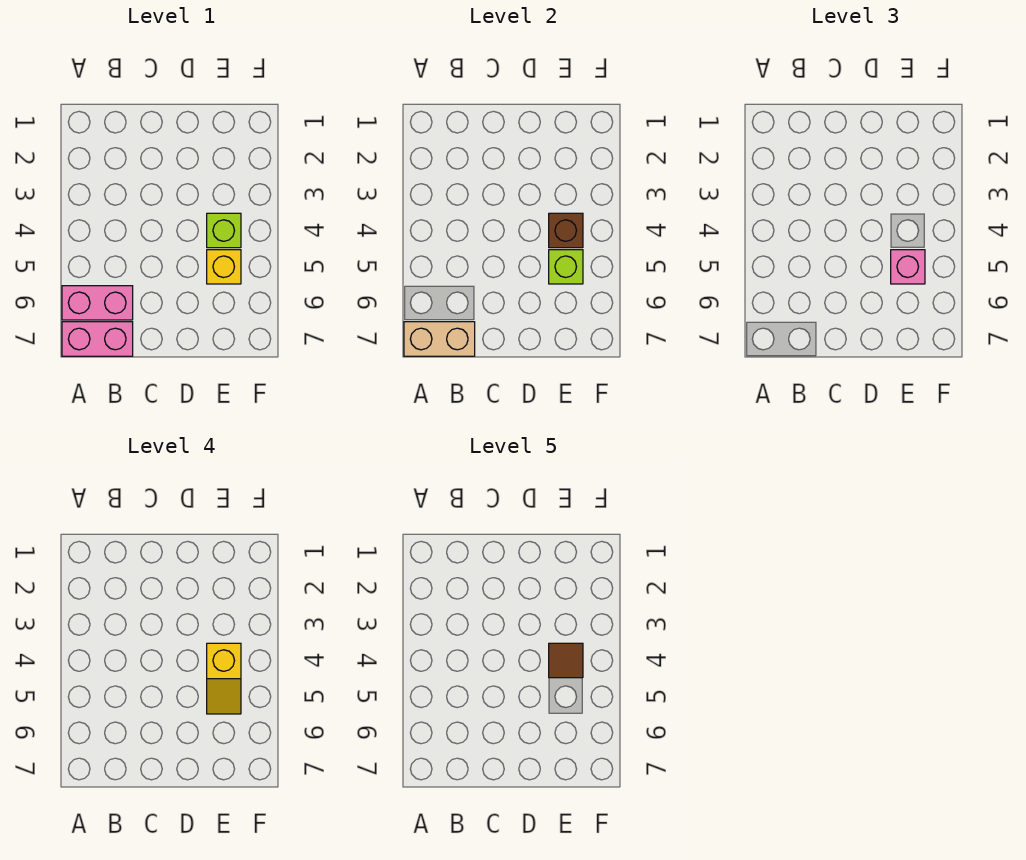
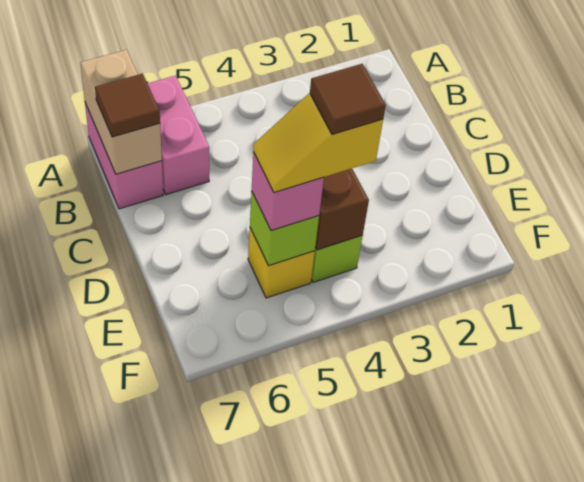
none -> brown tile B7 level 3

